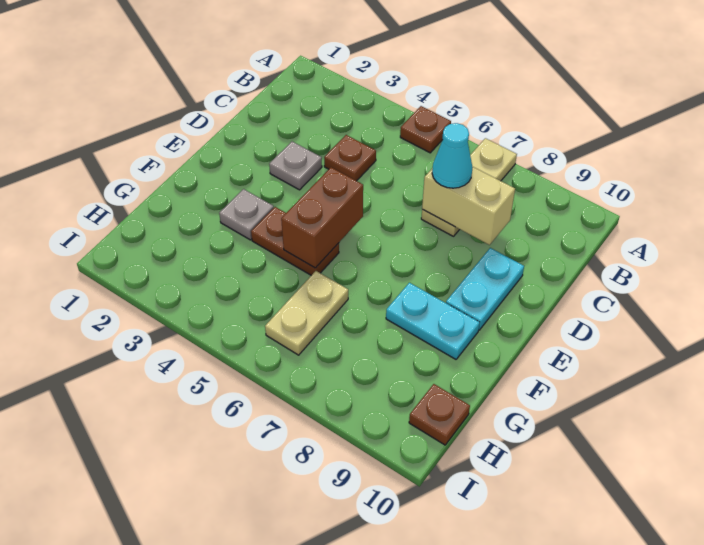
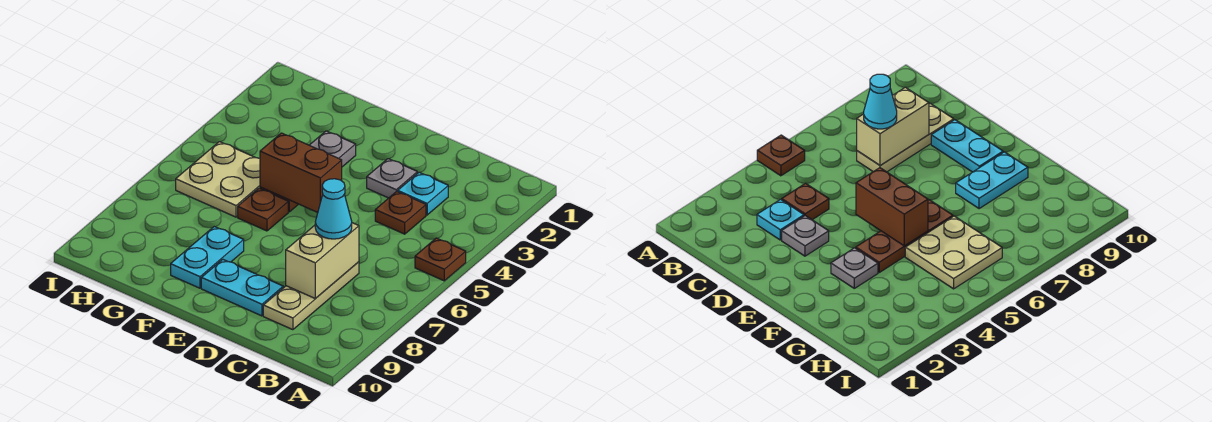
tan plate A7:C7 level 1 -> tan plate C7:C9 level 1
none -> cyan plate C3 level 1
tan plate G6:H6 level 1 -> tan plate G5:H6 level 1
brown plate H10 level 1 -> brown plate F6 level 1

